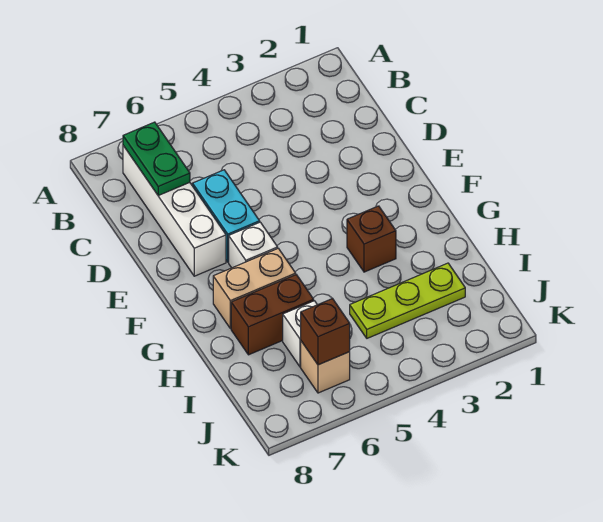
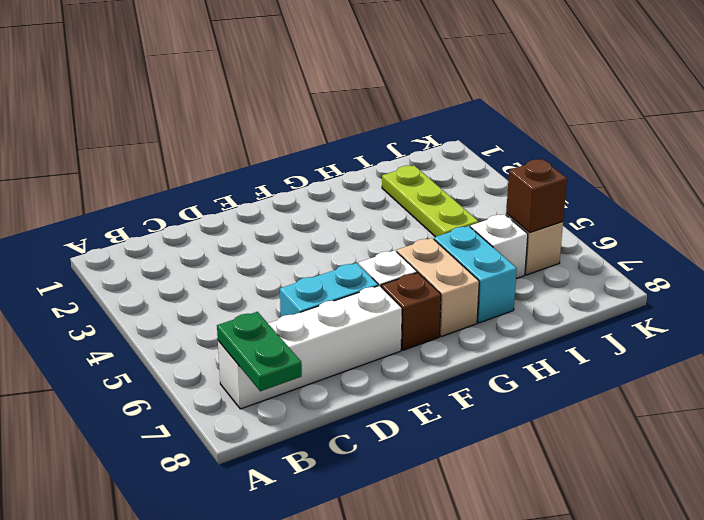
green plate B7:C7 level 2 -> green plate B7:B8 level 2
brown brick G3 level 1 -> brown brick F7 level 1
brown brick H6:H7 level 1 -> cyan brick H6:H7 level 1

